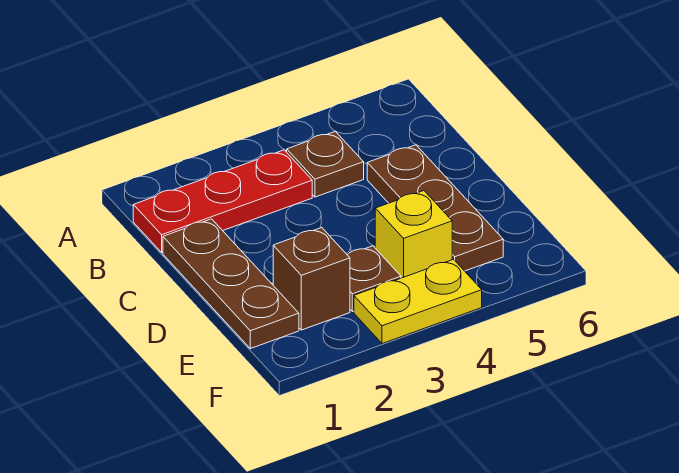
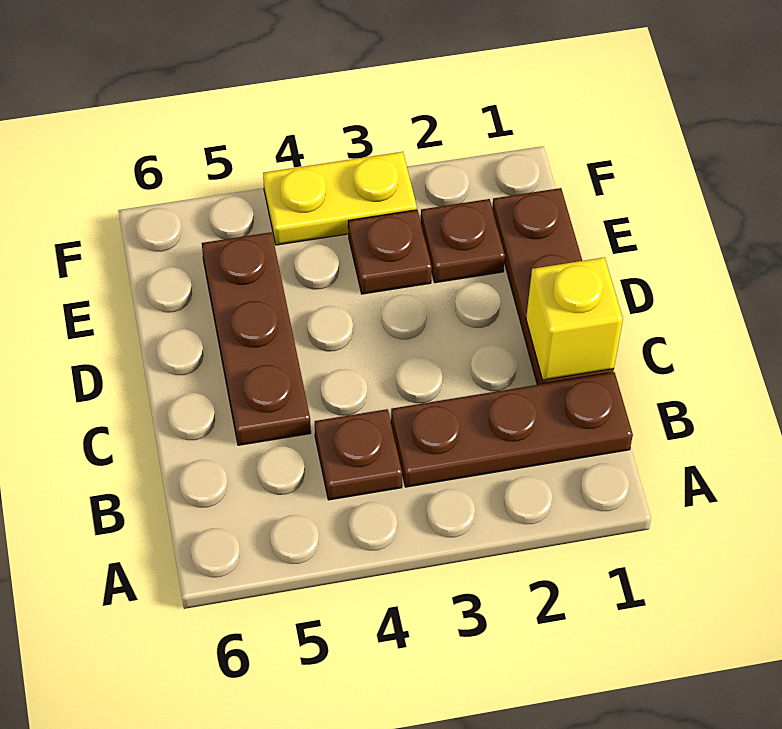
red plate B1:B3 level 1 -> brown plate B1:B3 level 1
brown brick E2 level 1 -> brown plate E2 level 1
yellow brick E4 level 1 -> yellow brick C1 level 2

